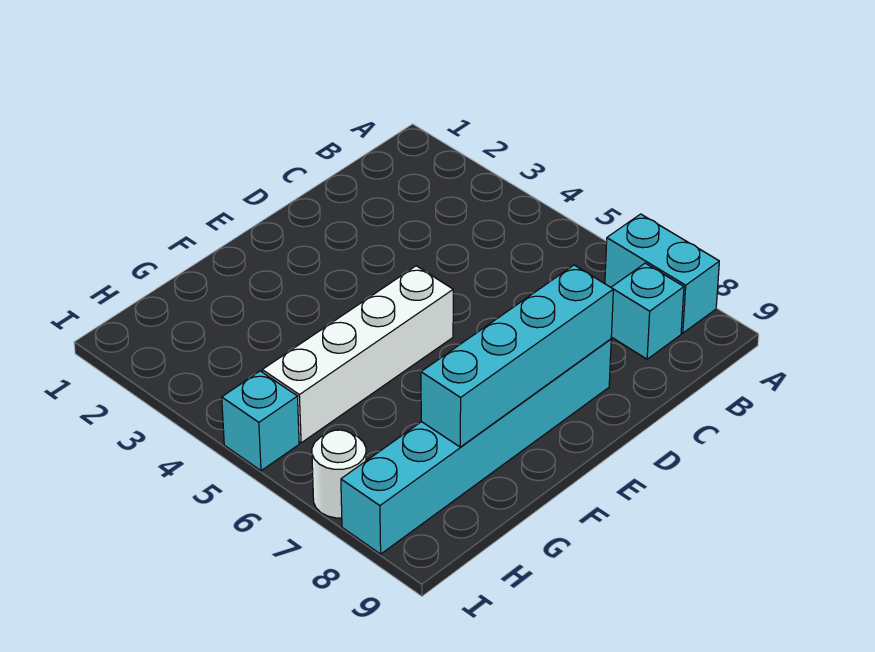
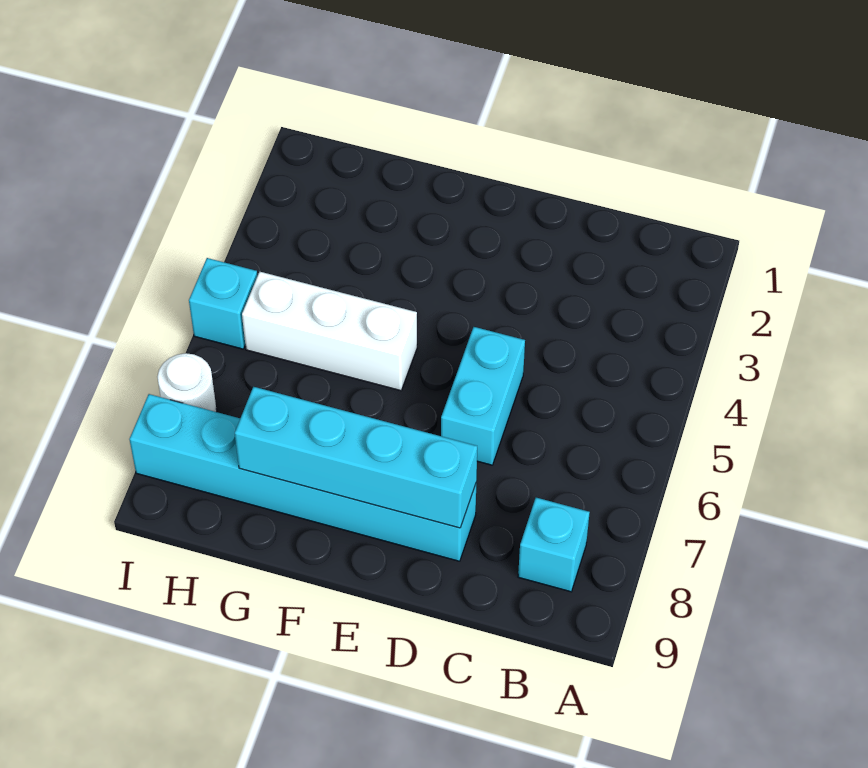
cyan brick A7:A8 level 1 -> cyan brick D5:D6 level 1
white brick E5:H5 level 1 -> white brick F5:H5 level 1

